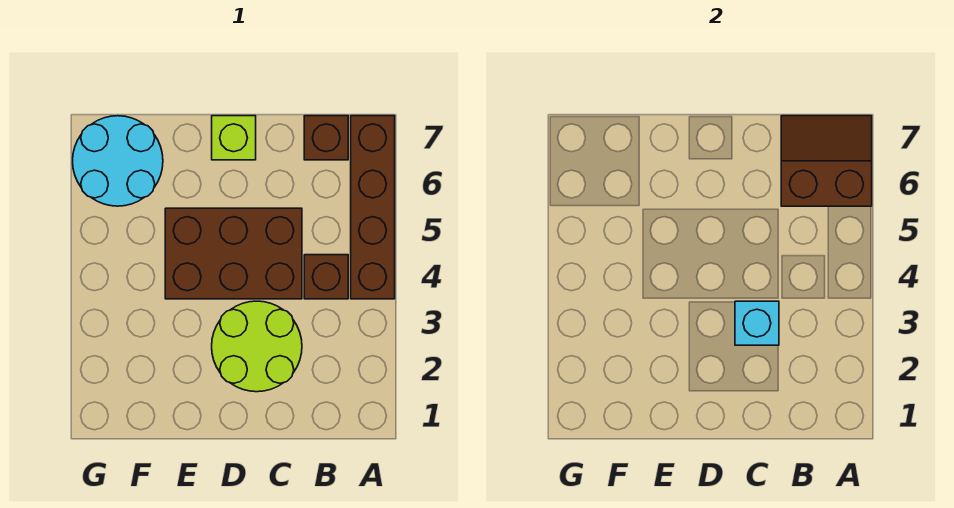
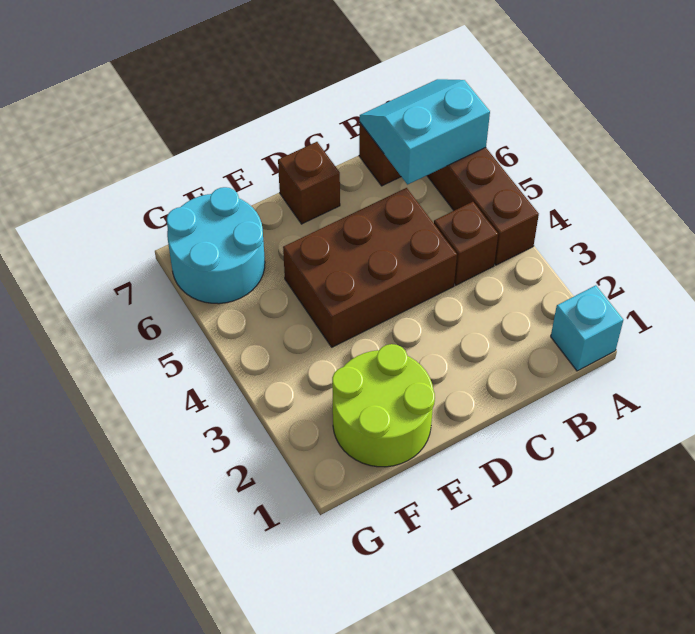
brown slope A6:B7 level 2 top 6 -> cyan slope A6:B7 level 2 top 6
lime round brick C2:D3 level 1 -> lime round brick E1:F2 level 1
cyan brick C3 level 2 -> cyan brick A1 level 1
lime brick D7 level 1 -> brown brick D7 level 1

